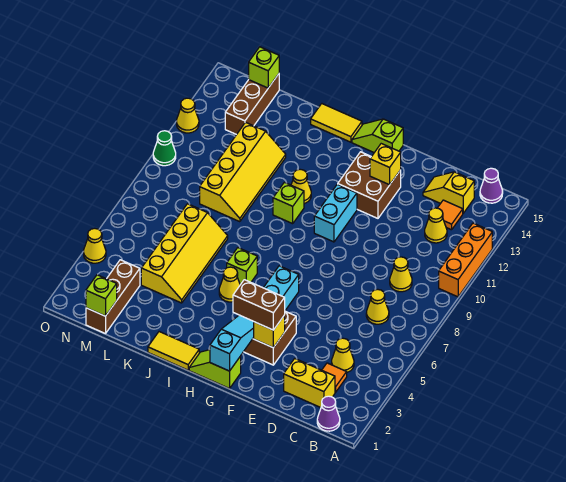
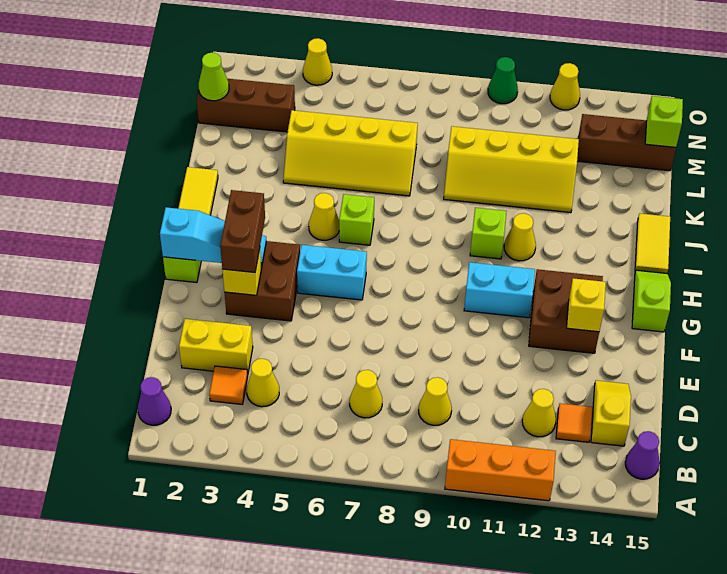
yellow brick C2:D2 level 1 -> yellow brick D2:D3 level 1
lime brick M1 level 2 -> lime cone M1 level 2

